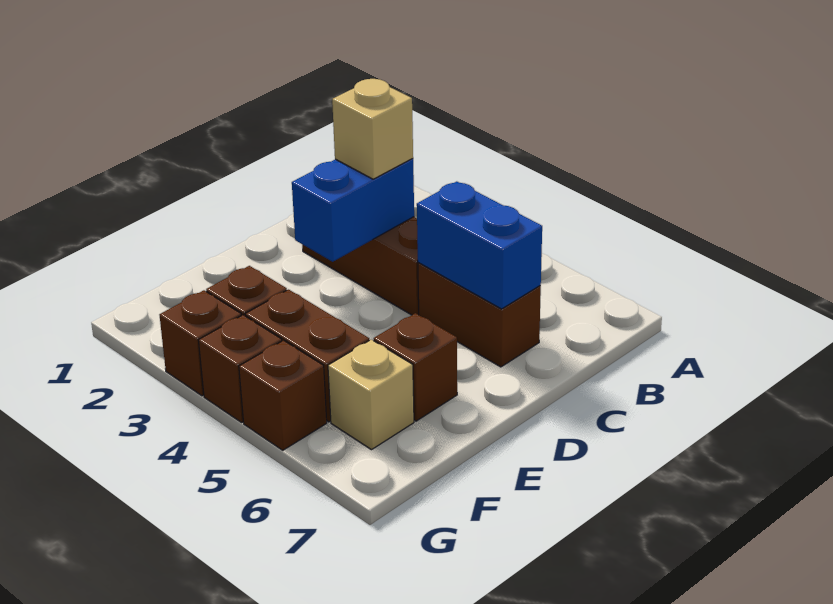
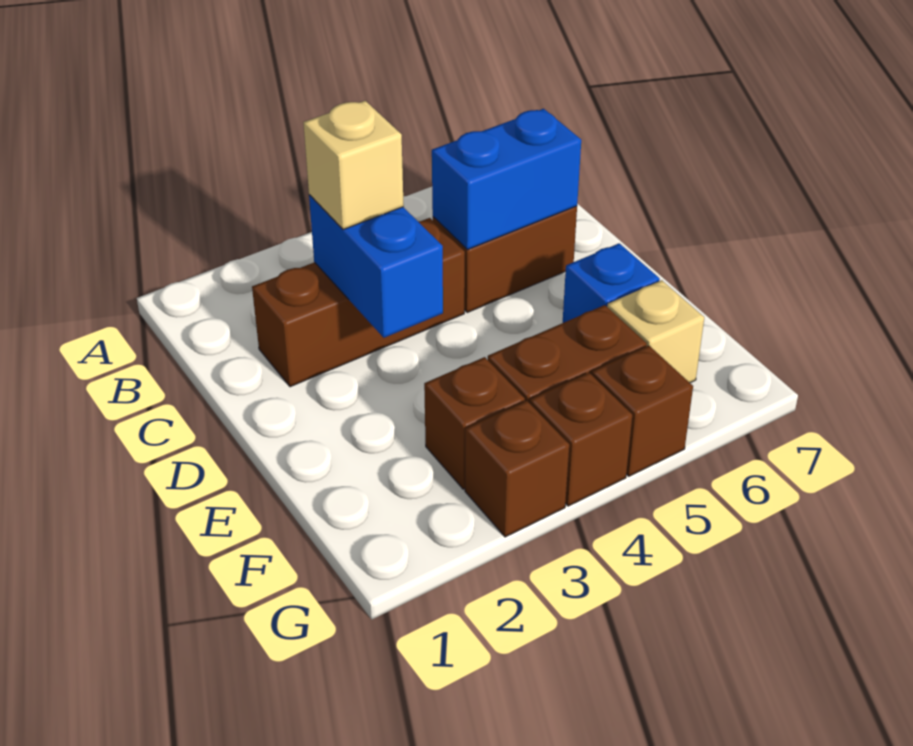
brown brick E6 level 1 -> blue brick E6 level 1

